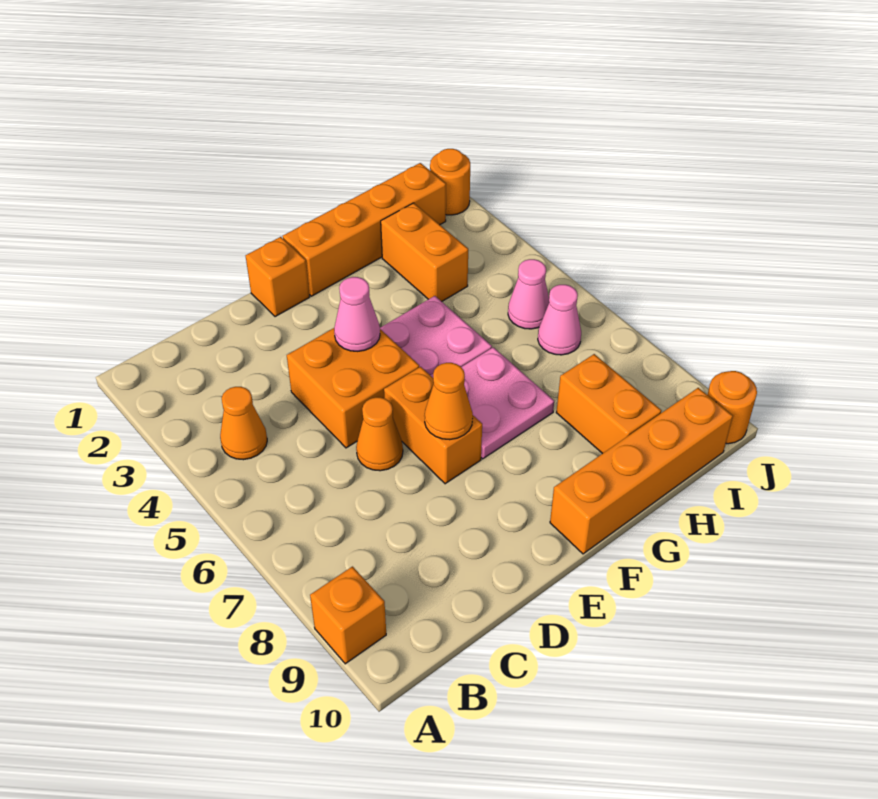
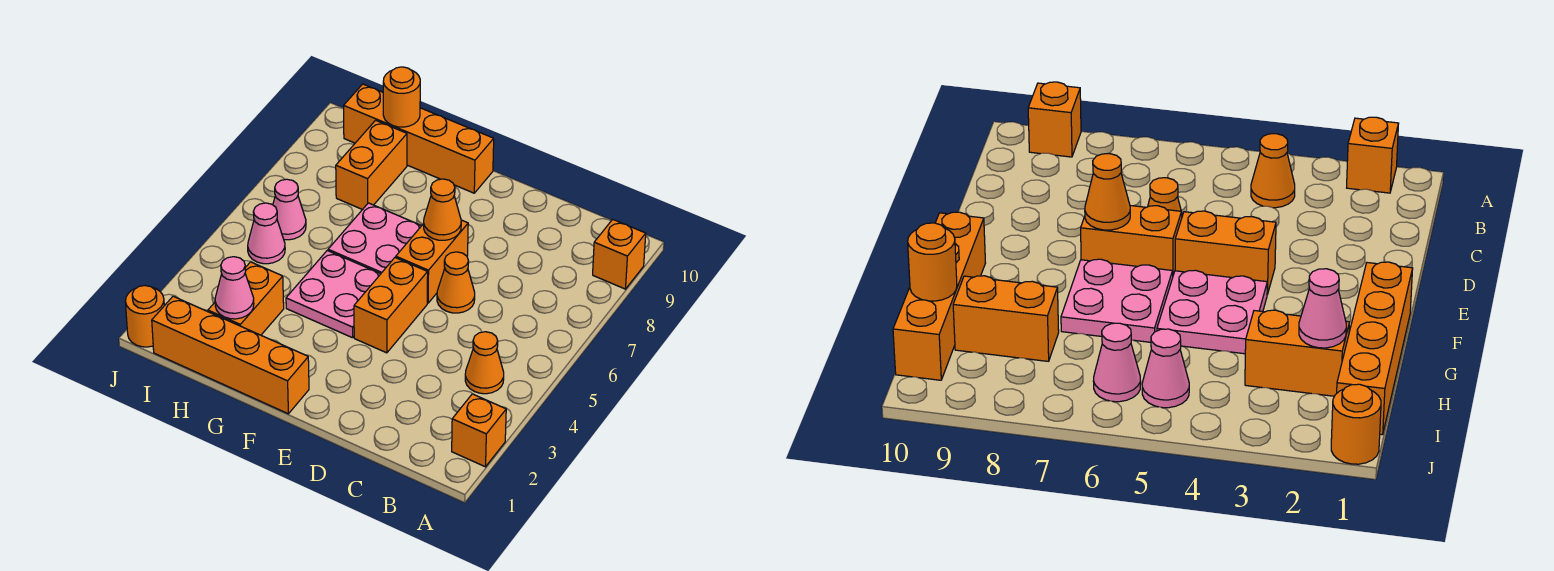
orange brick D4:E5 level 1 -> orange brick E4:E5 level 1
orange brick E1 level 1 -> orange brick A2 level 1
pink cone E4 level 2 -> pink cone H2 level 2
orange round brick J10 level 1 -> orange round brick H10 level 2

